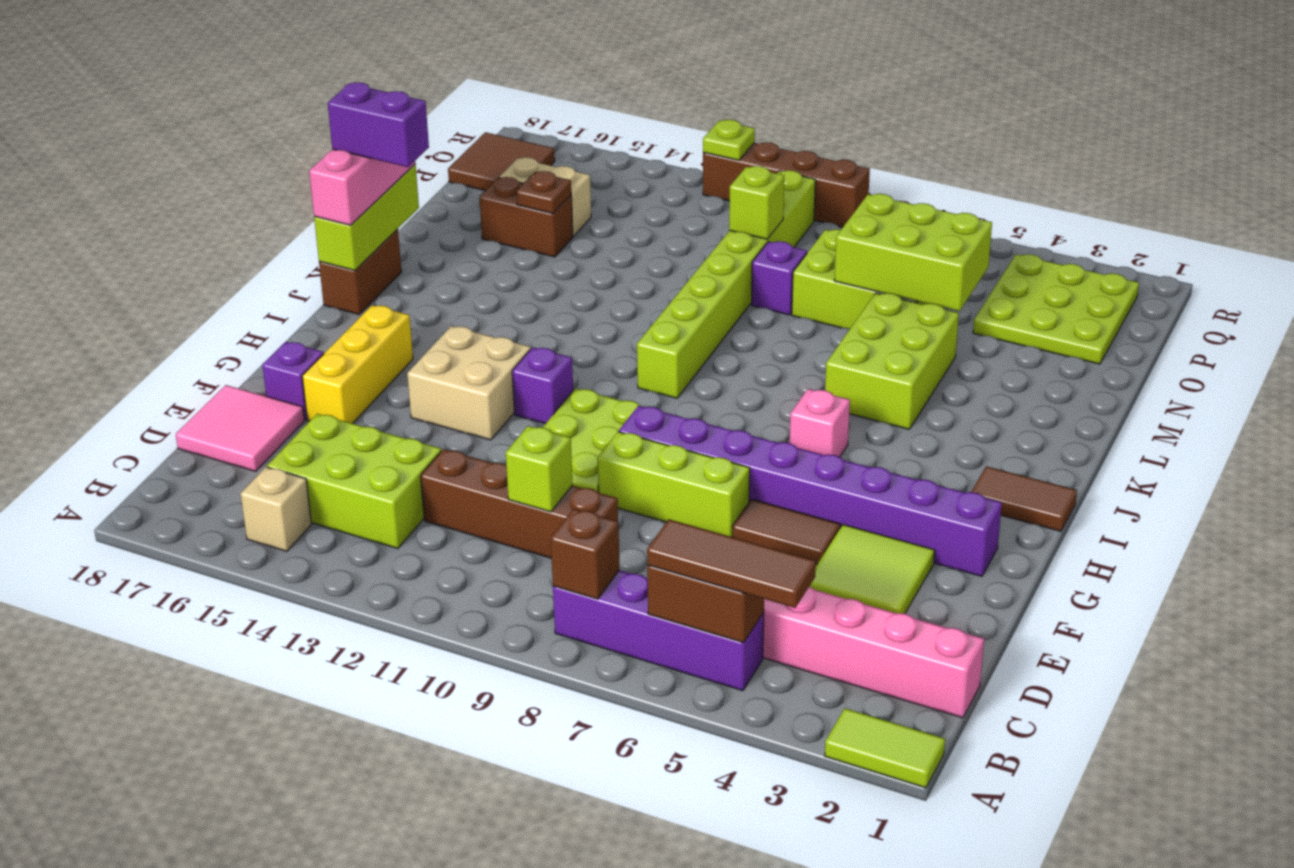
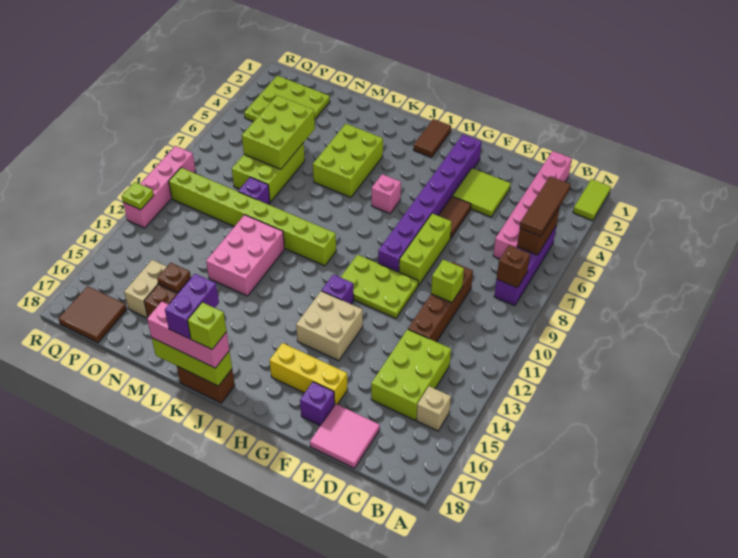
lime brick K5:M6 level 1 -> lime brick K4:L6 level 1
none -> pink brick L11:M13 level 1
lime brick O10 level 2 -> lime brick J18 level 4
brown brick R9:R12 level 1 -> pink brick R9:R12 level 1

